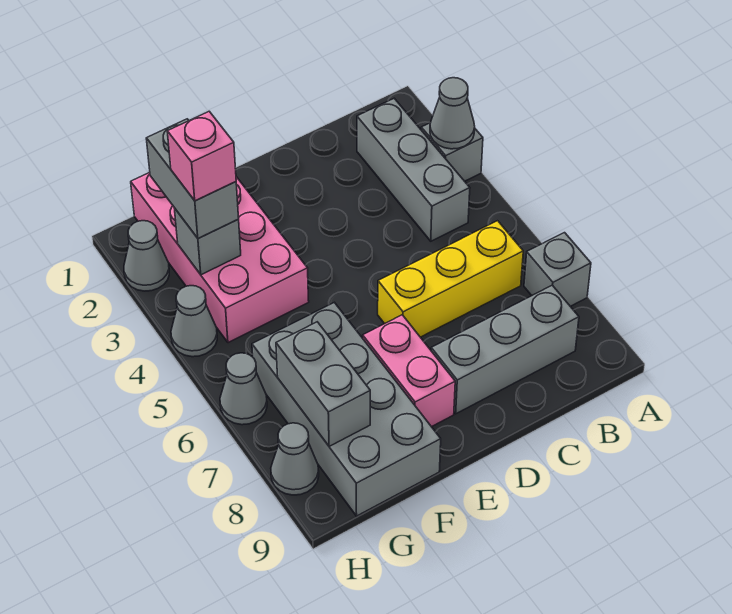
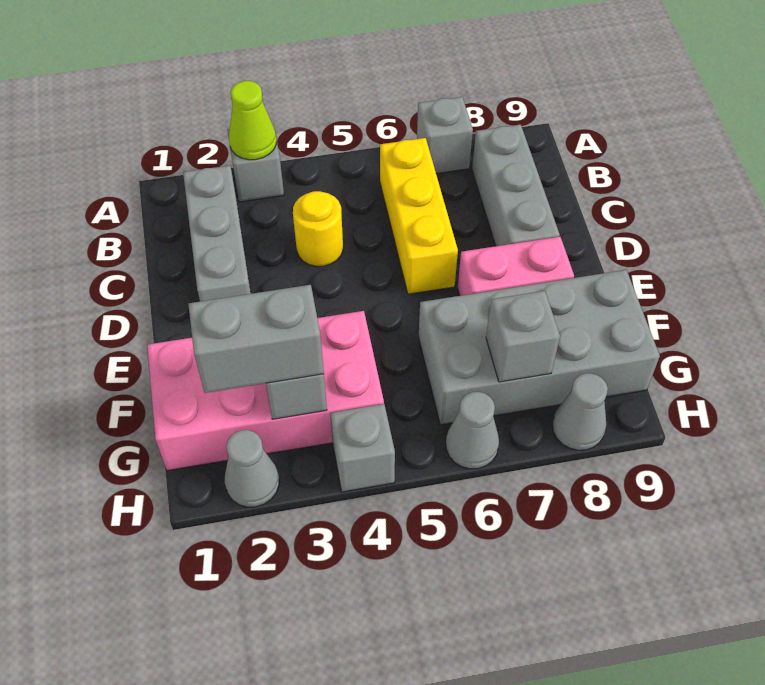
grey cone A3 level 2 -> lime cone A3 level 2
grey brick B2:B4 level 1 -> grey brick B2:D2 level 1
none -> yellow round brick C4 level 1
pink brick G3 level 4 -> none
grey brick G7:G8 level 2 -> grey brick G7 level 2
grey cone H4 level 1 -> grey brick H4 level 1

